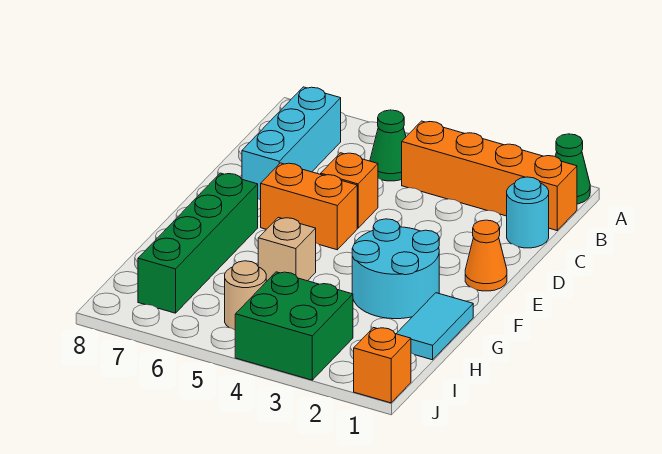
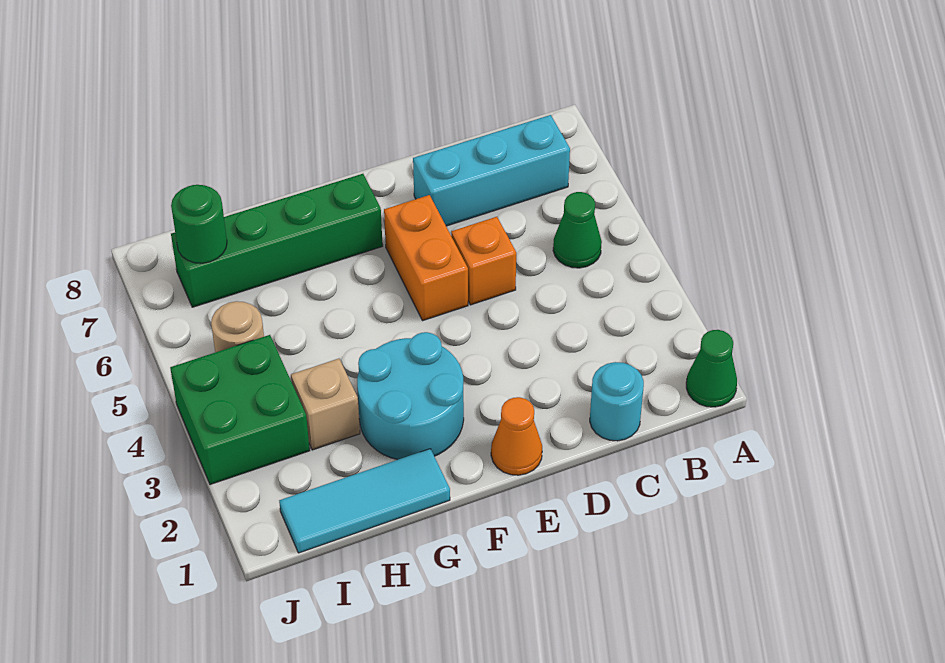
orange brick B1:B4 level 1 -> none
cyan tile G1:H1 level 1 -> cyan tile G1:I1 level 1
tan brick G5 level 1 -> tan brick H3 level 1
none -> green round brick I7 level 2
orange brick J1 level 1 -> none

